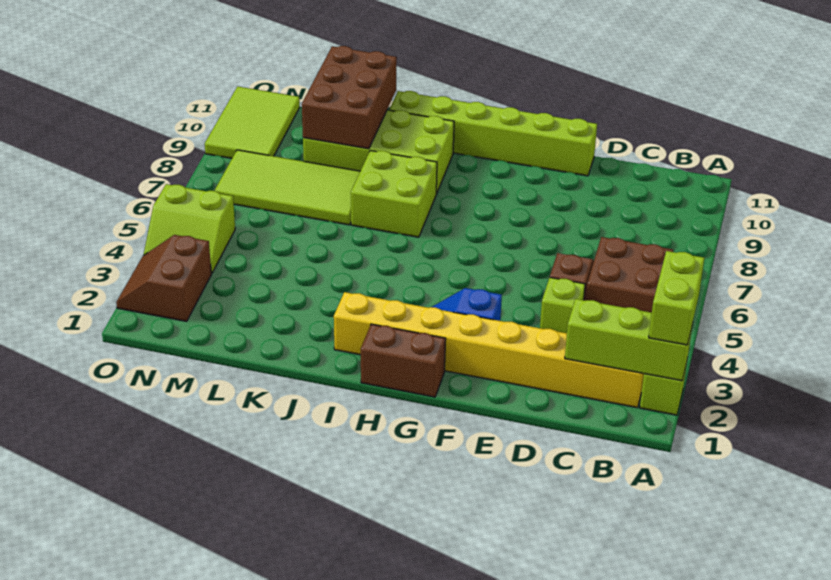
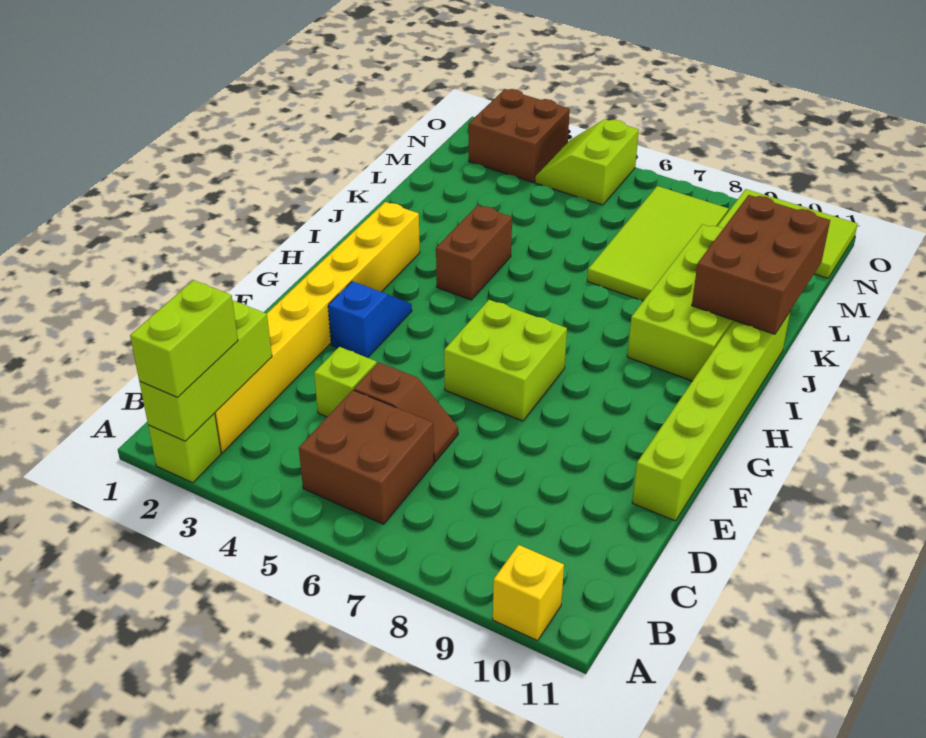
lime brick A2:A3 level 3 -> lime brick A2:B2 level 3
none -> yellow brick A10 level 1
brown brick G1:H1 level 1 -> brown brick I4:J4 level 1
lime brick I7:J8 level 1 -> lime brick F6:G7 level 1
brown brick K9:L11 level 2 -> brown brick J10:L11 level 2
brown slope N2:O3 level 1 top N -> brown brick N2:O3 level 1

